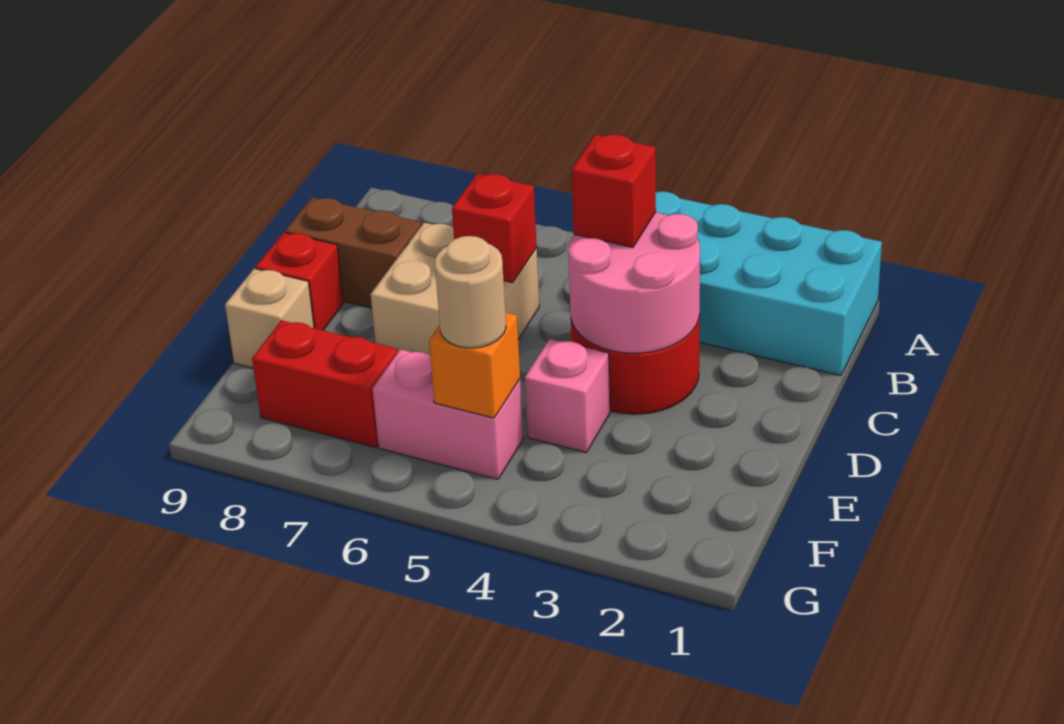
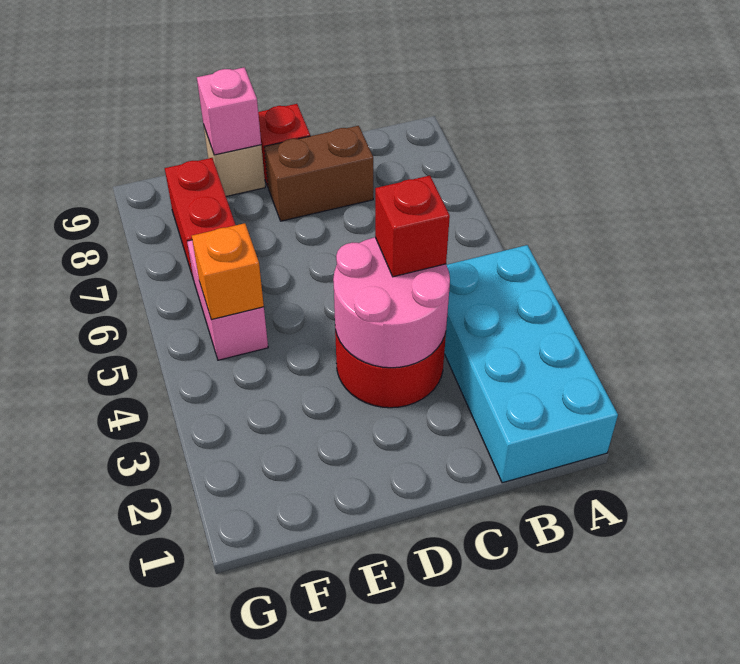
tan brick C6:D7 level 1 -> none
red brick C6 level 2 -> none
brown brick C8:C9 level 1 -> brown brick C8:D8 level 1
pink brick E4 level 1 -> pink brick E9 level 2
tan round brick F5 level 3 -> none

